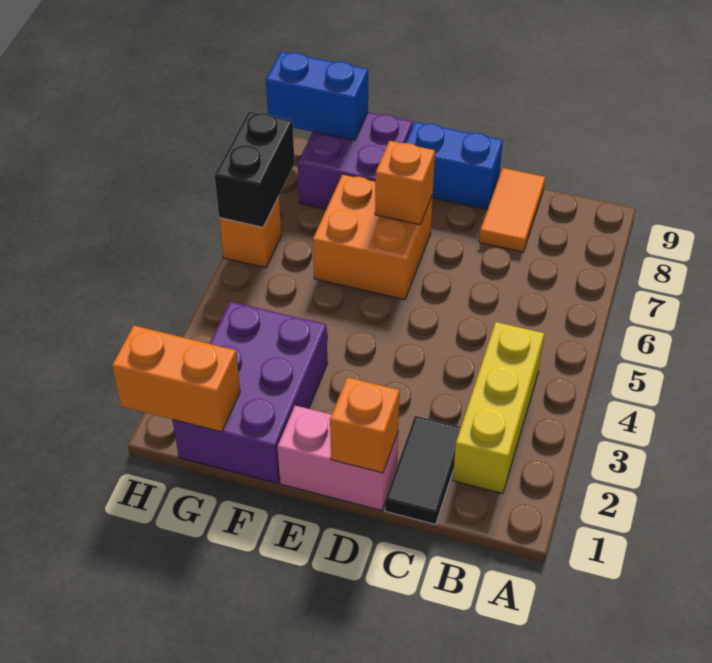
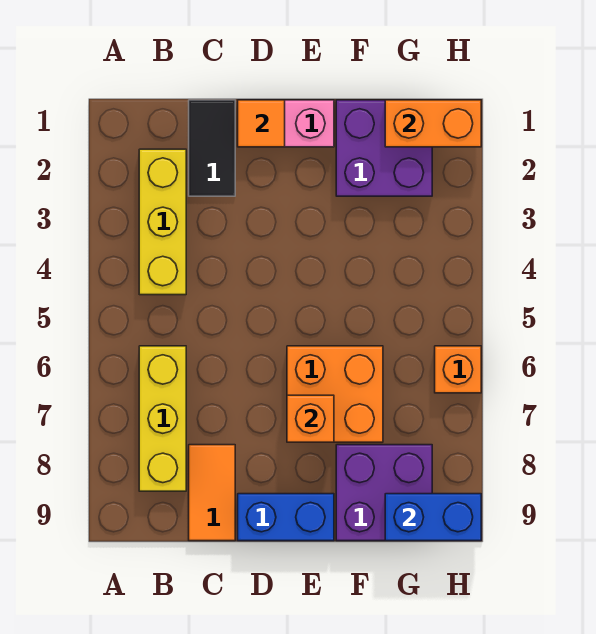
none -> yellow brick B6:B8 level 1
orange brick D1 level 2 -> orange tile D1 level 2
purple brick F1:G3 level 1 -> purple brick F1:G2 level 1
black brick H6:H7 level 2 -> none

